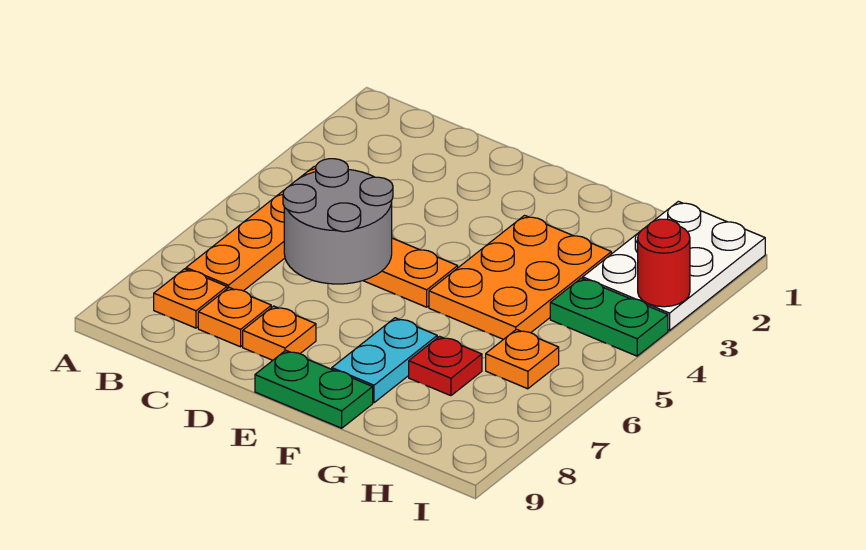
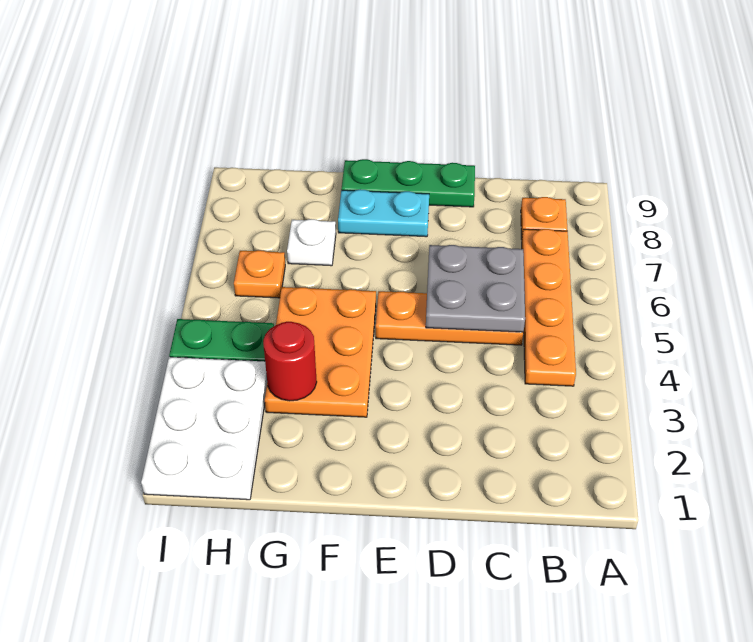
grey round brick C5:D6 level 2 -> grey plate C5:D6 level 2
orange plate C8 level 1 -> none
orange plate D8 level 1 -> none
green plate E9:F9 level 1 -> green plate D9:F9 level 1
cyan plate F7:F8 level 1 -> cyan plate E8:F8 level 1
red plate G7 level 1 -> white plate G7 level 1
red round brick I3 level 2 -> red round brick G3 level 2

